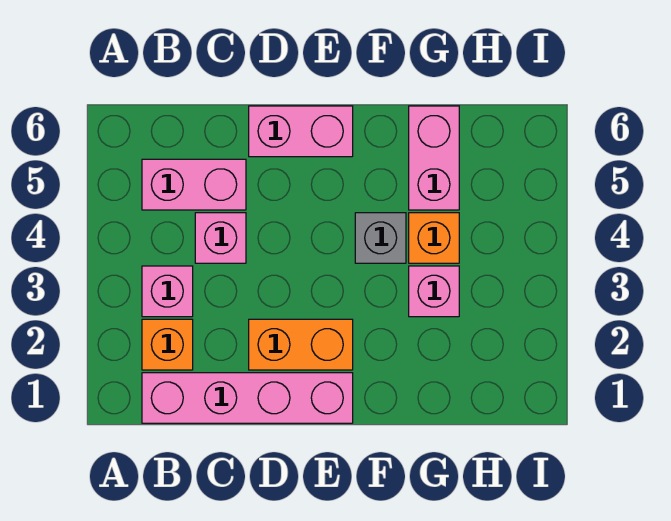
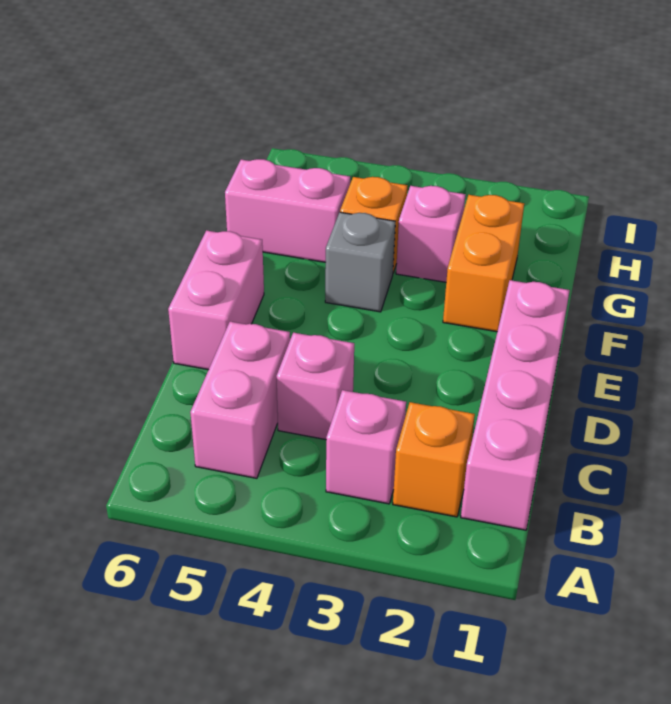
orange brick D2:E2 level 1 -> orange brick F2:G2 level 1

